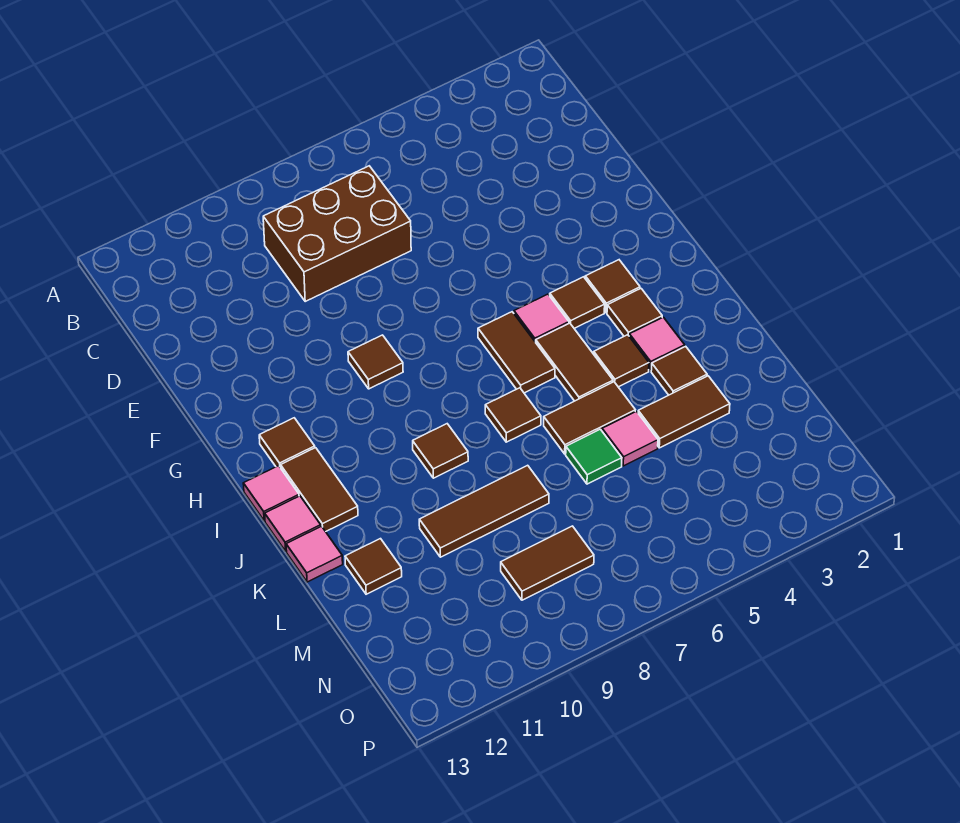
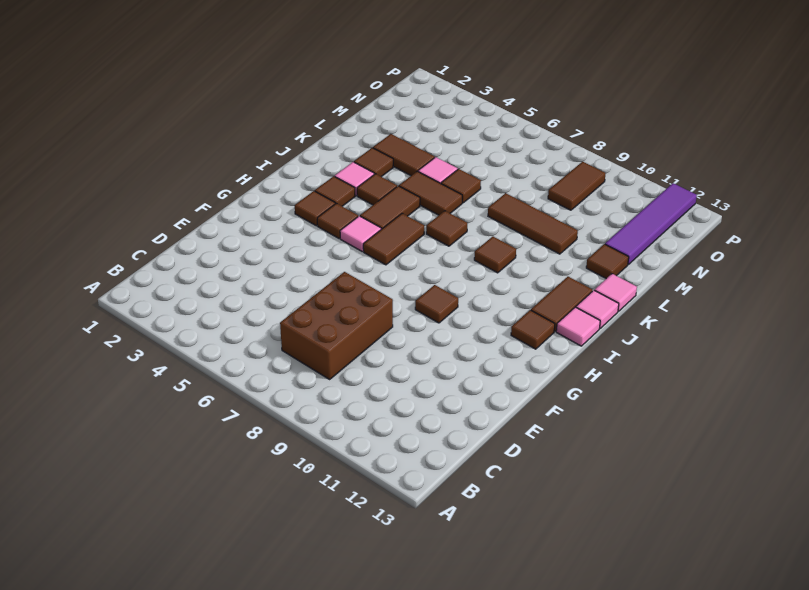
brown brick C7:D9 level 1 -> brown brick C7:E8 level 1
green tile L6 level 1 -> brown tile L6 level 1
none -> purple tile M12:P12 level 1
brown tile N8:N9 level 1 -> brown tile N9:O9 level 1

